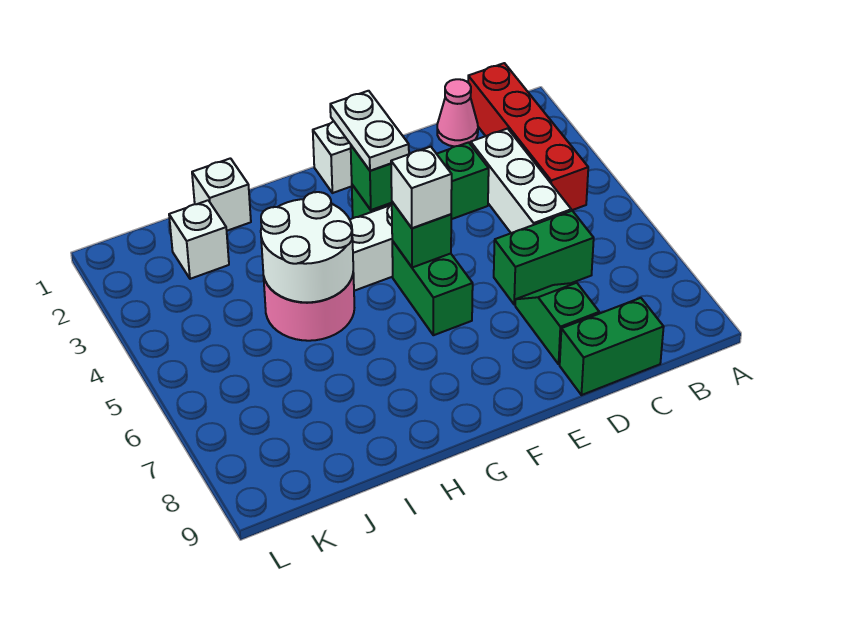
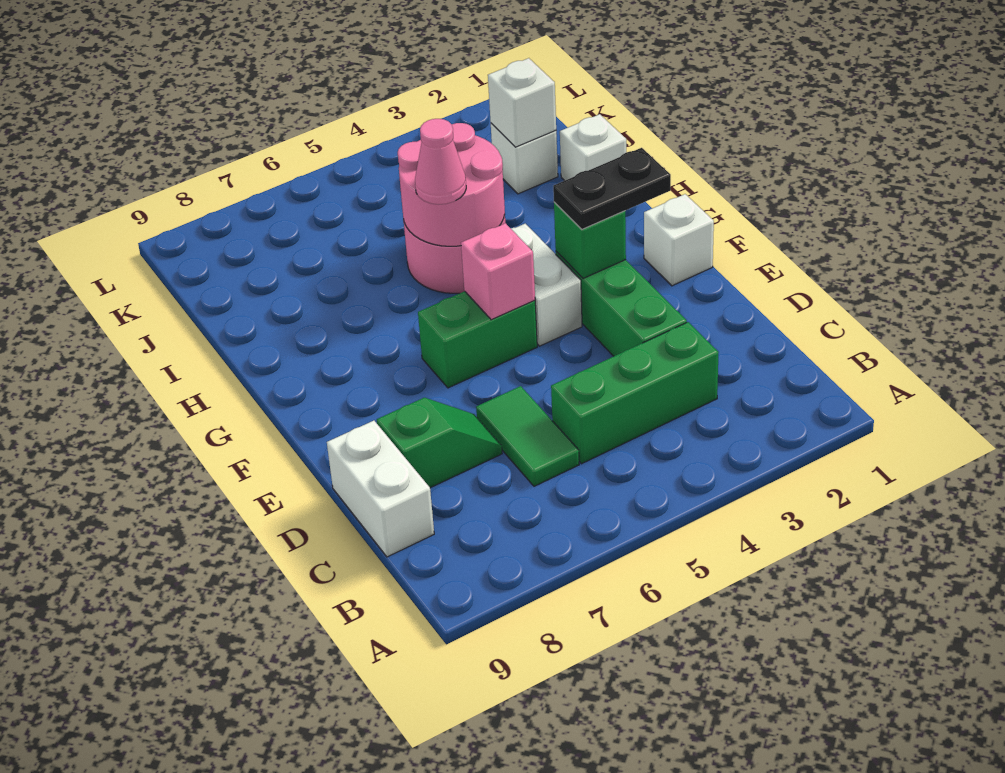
red brick B1:B4 level 1 -> none
pink cone C1 level 1 -> pink cone H5 level 3
white brick C3:C5 level 1 -> green brick C3:C5 level 1
green brick C6:D6 level 1 -> green tile C6:D6 level 1
green brick C9:D9 level 1 -> white brick C9:D9 level 1
white plate F2:F3 level 3 -> black plate F2:F3 level 3
green brick F5 level 2 -> pink brick F5 level 2
white brick F5 level 3 -> white brick J2 level 2
white round brick H4:I5 level 2 -> pink round brick H4:I5 level 2

